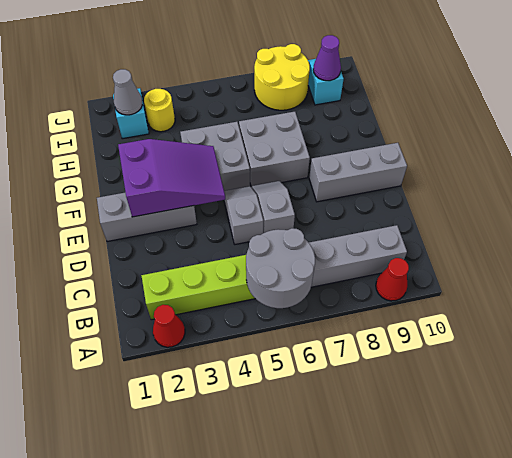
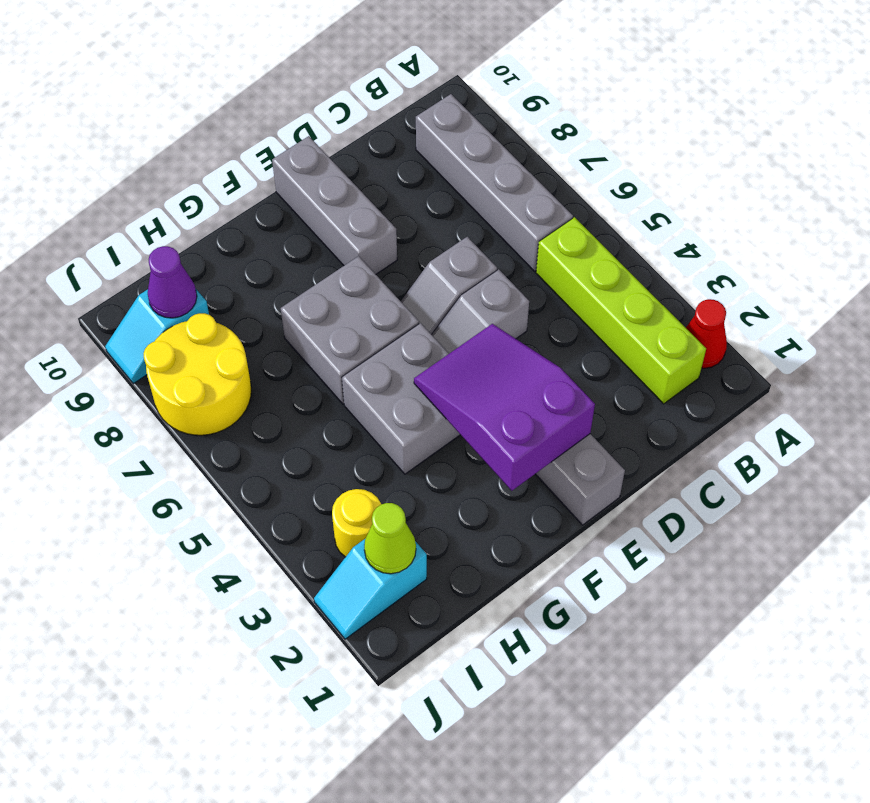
grey round brick A5:B6 level 2 -> none
red cone A9 level 1 -> none
grey cone I2 level 2 -> lime cone I2 level 2

